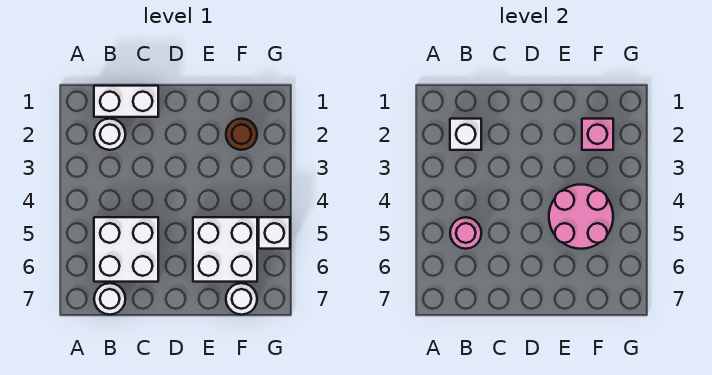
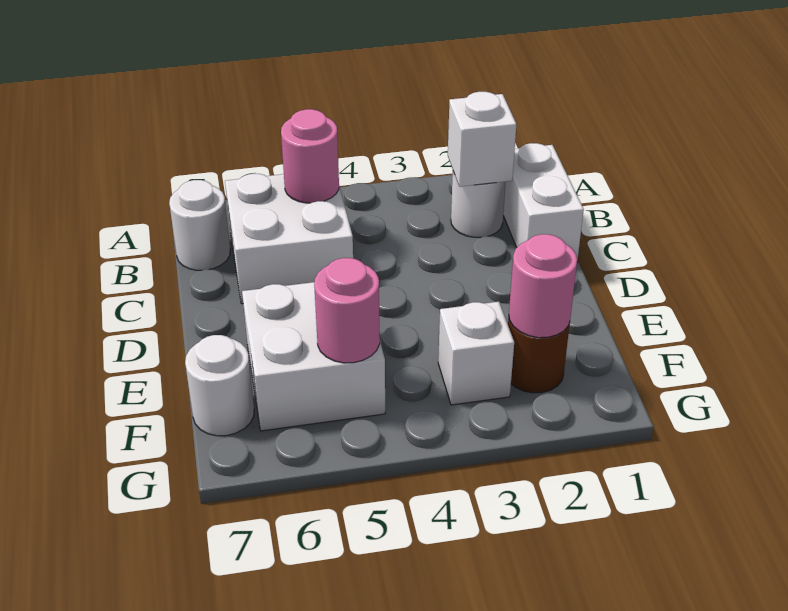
pink round brick E4:F5 level 2 -> pink round brick F5 level 2
pink brick F2 level 2 -> pink round brick F2 level 2
white brick G5 level 1 -> white brick F3 level 1

